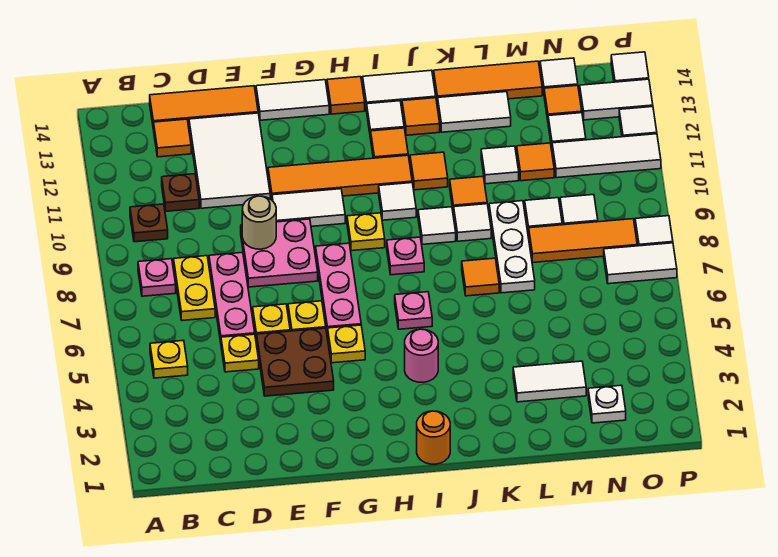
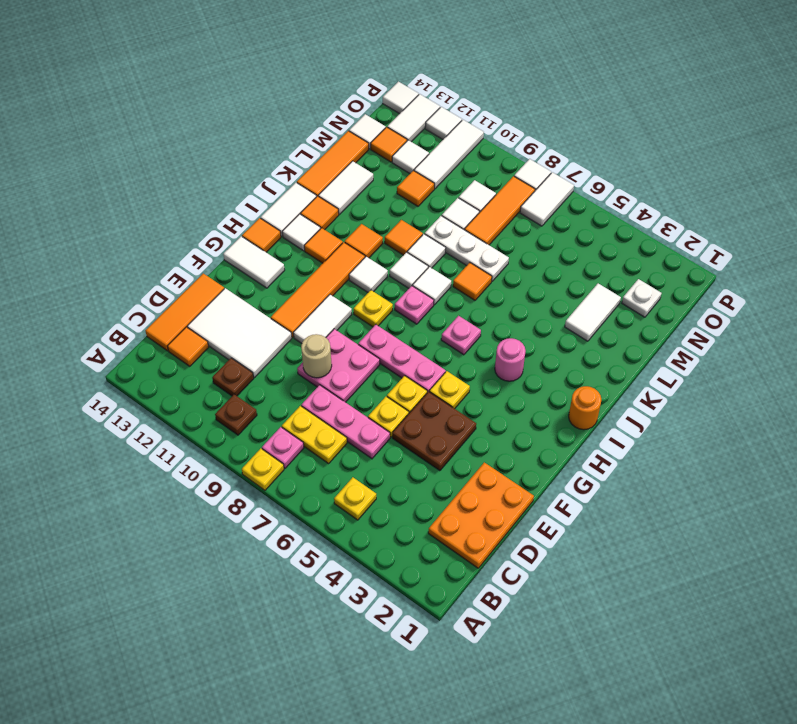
none -> orange plate C1:E2 level 1
yellow plate D5 level 1 -> yellow plate A8 level 1
white tile F14:G14 level 1 -> white tile G13:G14 level 1
white tile L11 level 1 -> white tile J8 level 1

